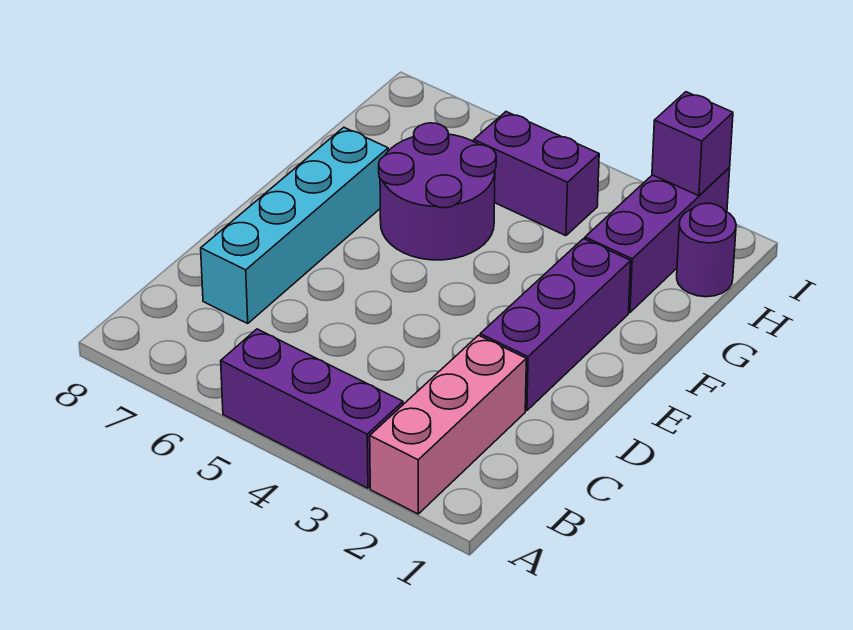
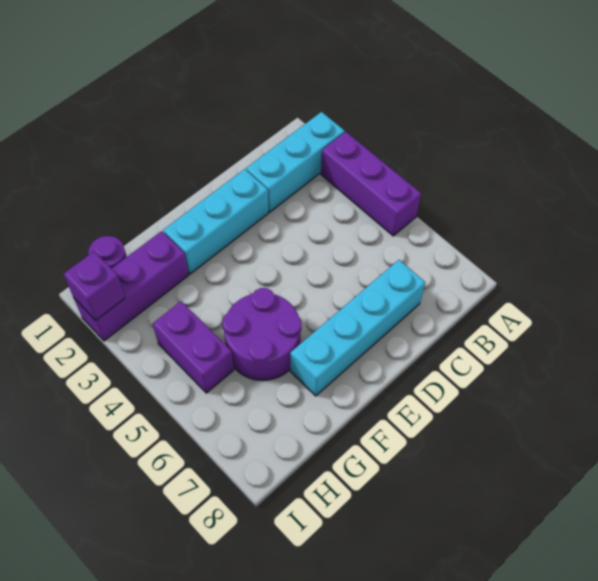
pink brick A2:C2 level 1 -> cyan brick A2:C2 level 1
purple brick D2:F2 level 1 -> cyan brick D2:F2 level 1

